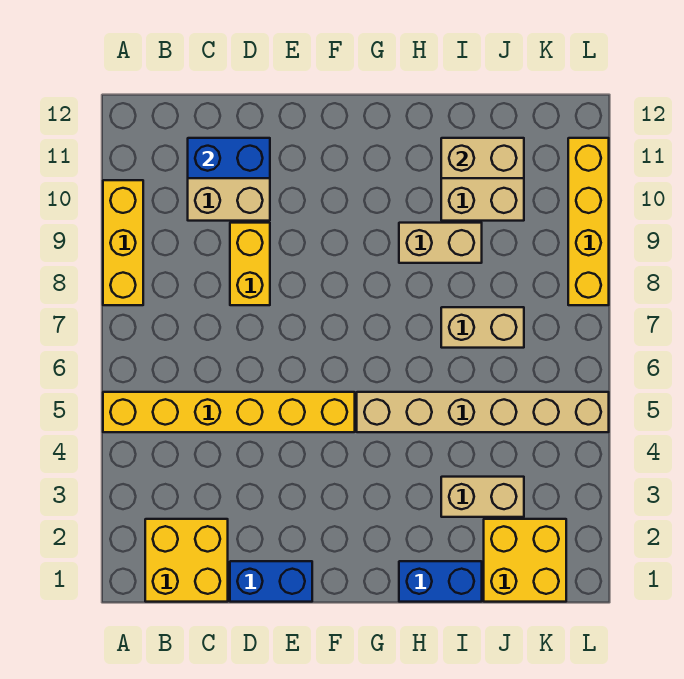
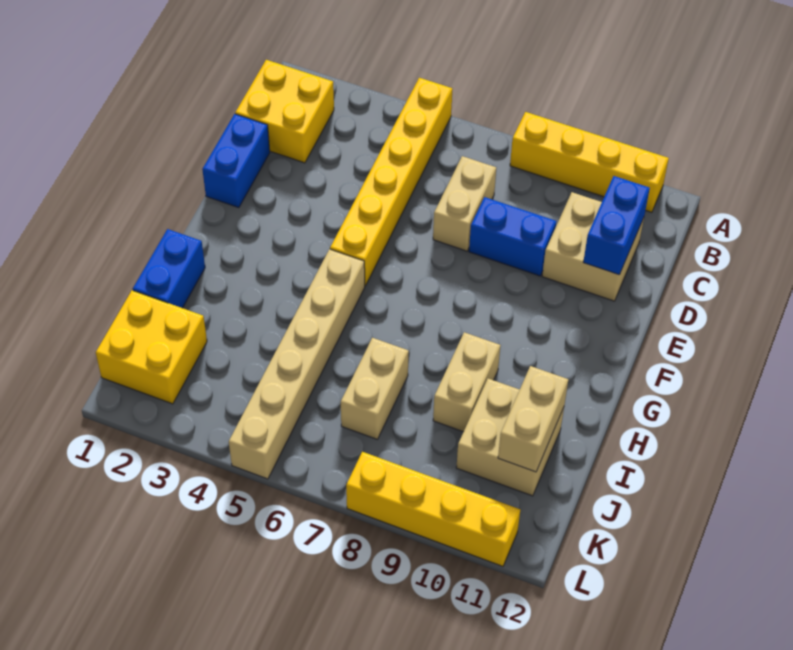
yellow brick A8:A10 level 1 -> yellow brick A8:A11 level 1
yellow brick D8:D9 level 1 -> blue brick D8:D9 level 1
tan brick I3:J3 level 1 -> tan brick C7:D7 level 1

